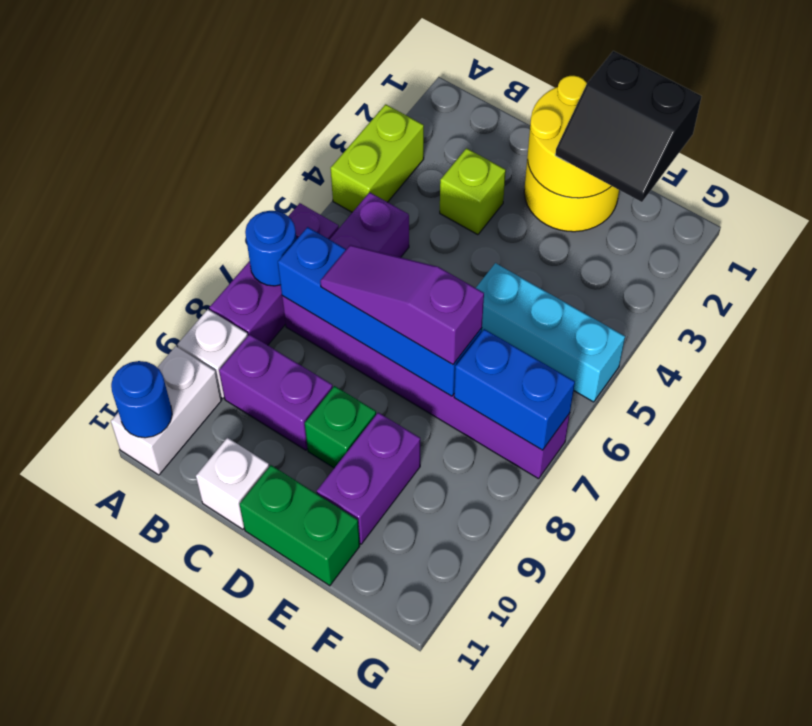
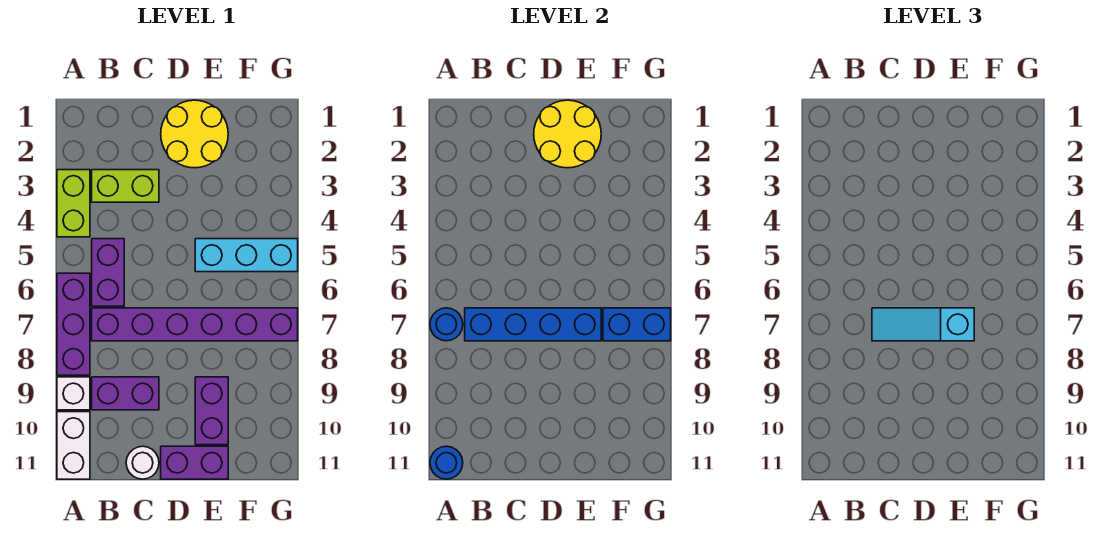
lime brick C3 level 1 -> lime brick B3:C3 level 1
purple slope C7:E7 level 3 top E -> cyan slope C7:E7 level 3 top E
white brick C11 level 1 -> white round brick C11 level 1
green brick D9 level 1 -> none
green brick D11:E11 level 1 -> purple brick D11:E11 level 1
black slope E1:F2 level 3 top 1 -> none

